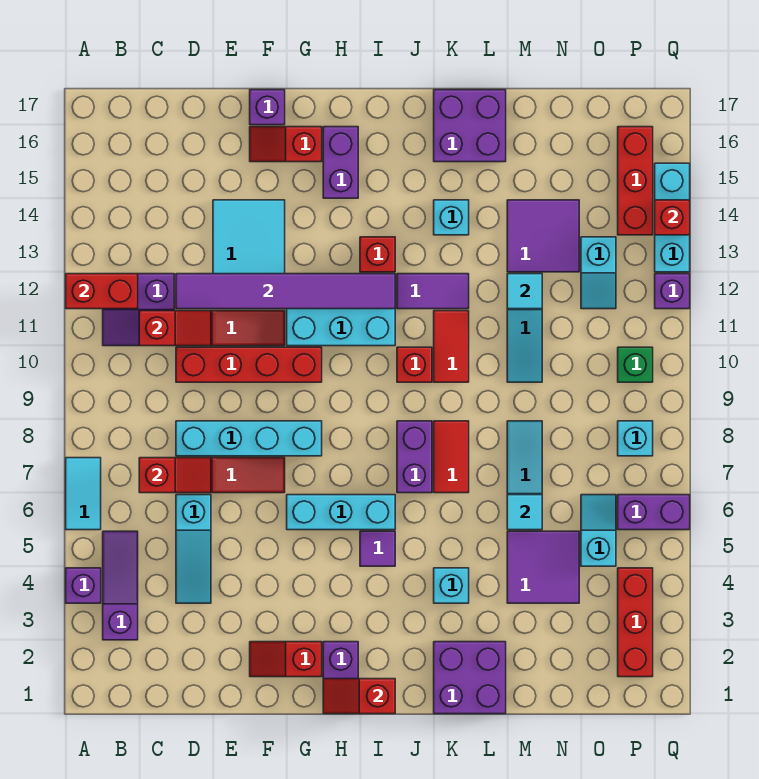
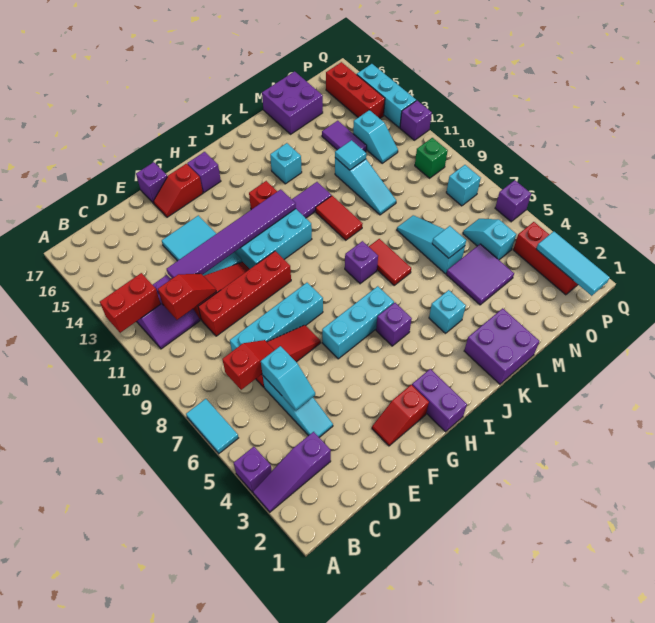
purple slope B3:B5 level 1 top 3 -> purple slope A3:C3 level 1 top C
none -> cyan slope D5:D6 level 2 top 6
red slope H1:I1 level 2 top I -> none
purple brick H15:H16 level 1 -> purple brick H16 level 1
purple tile I5 level 1 -> purple brick I5 level 1
purple brick J7:J8 level 1 -> purple brick J8 level 1
red brick J10 level 1 -> none
purple brick K16:L17 level 1 -> purple brick M16:N17 level 1
purple tile M13:N14 level 1 -> purple tile N13:N14 level 1
none -> cyan tile P1:P3 level 2
purple brick P6:Q6 level 1 -> purple brick Q6 level 1
red brick Q14 level 2 -> none

